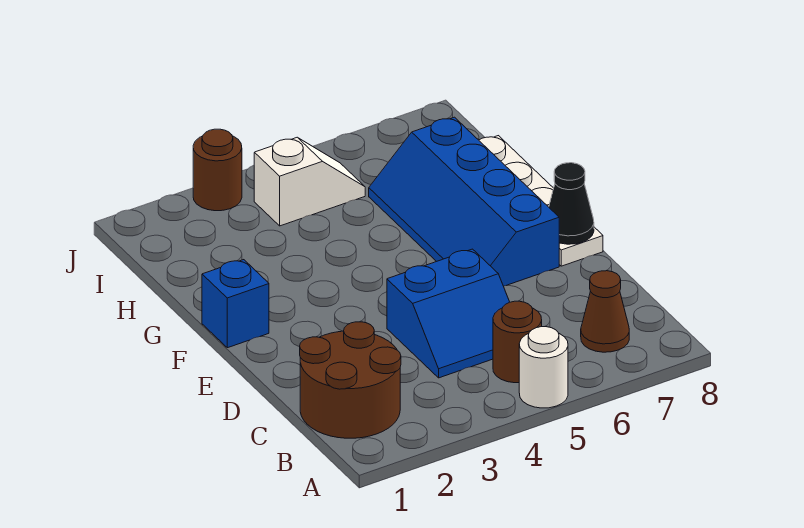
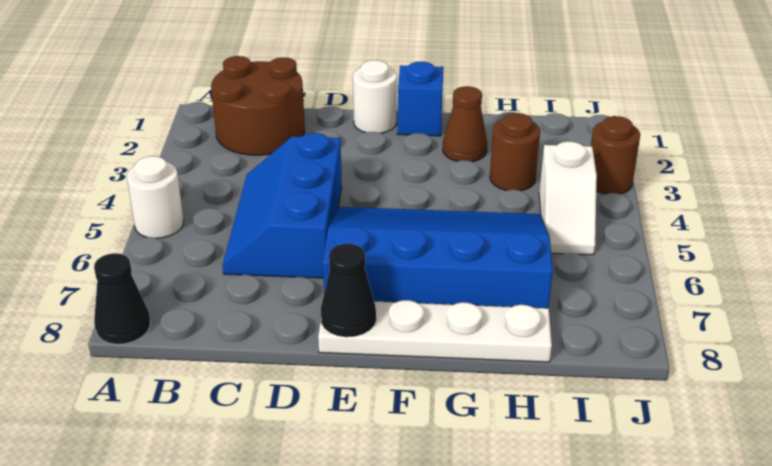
none -> black cone A8 level 1
brown round brick B5 level 1 -> brown round brick H3 level 1
brown cone B7 level 1 -> brown cone G2 level 1
blue slope C4:D5 level 1 top D -> blue slope C4:D6 level 1 top D
none -> white round brick E1 level 1
blue slope E6:H7 level 1 top 7 -> blue slope E5:H7 level 1 top 7

